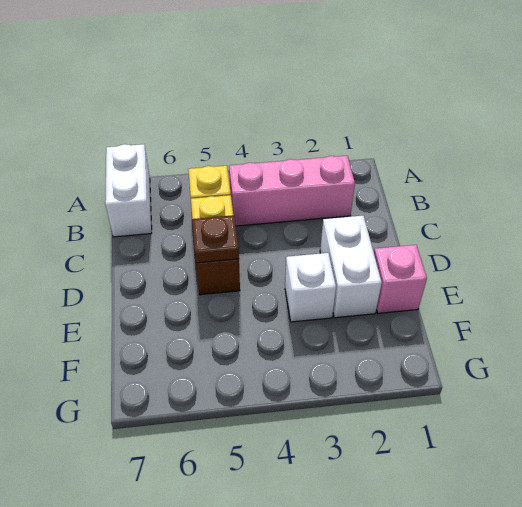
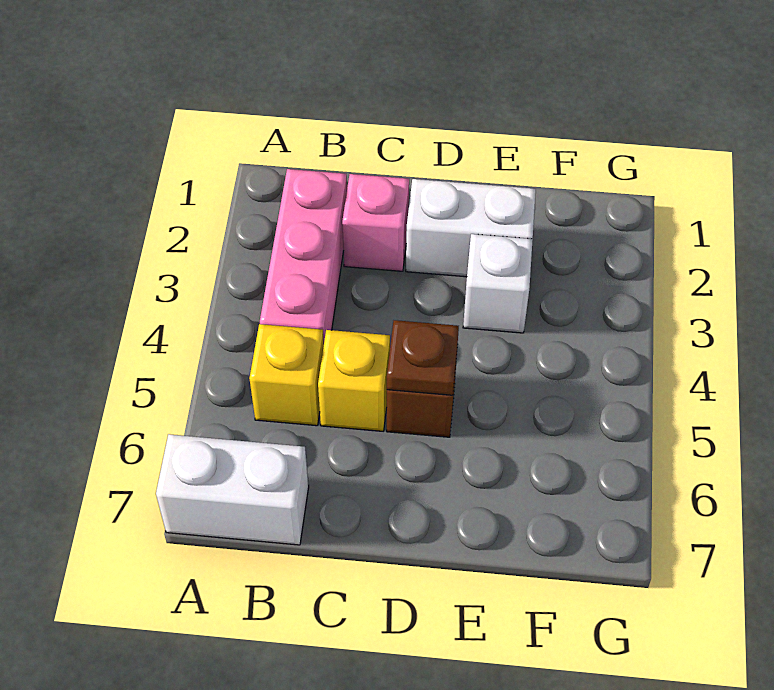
pink brick E1 level 1 -> pink brick C2 level 1

